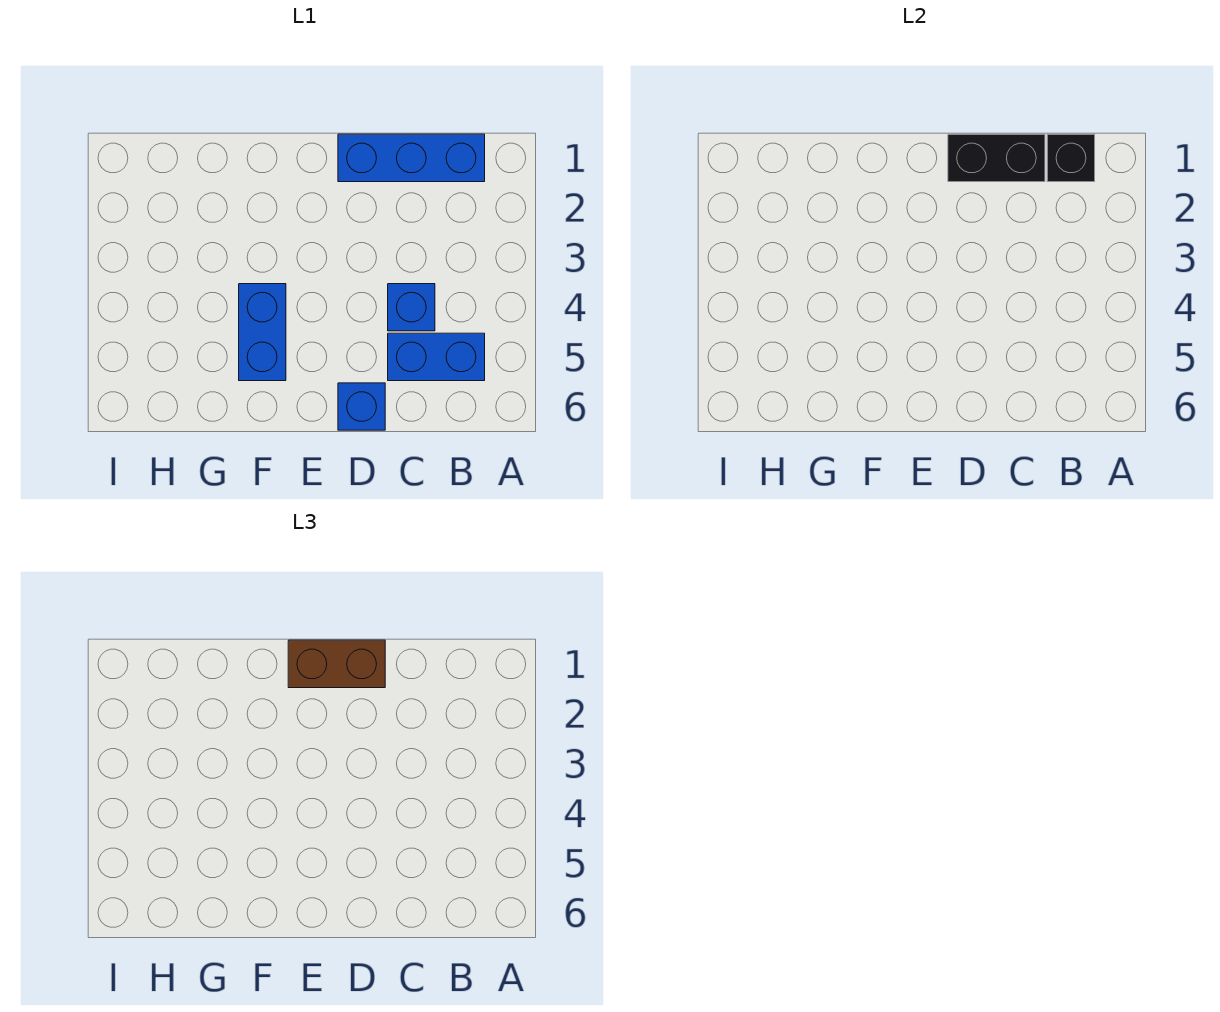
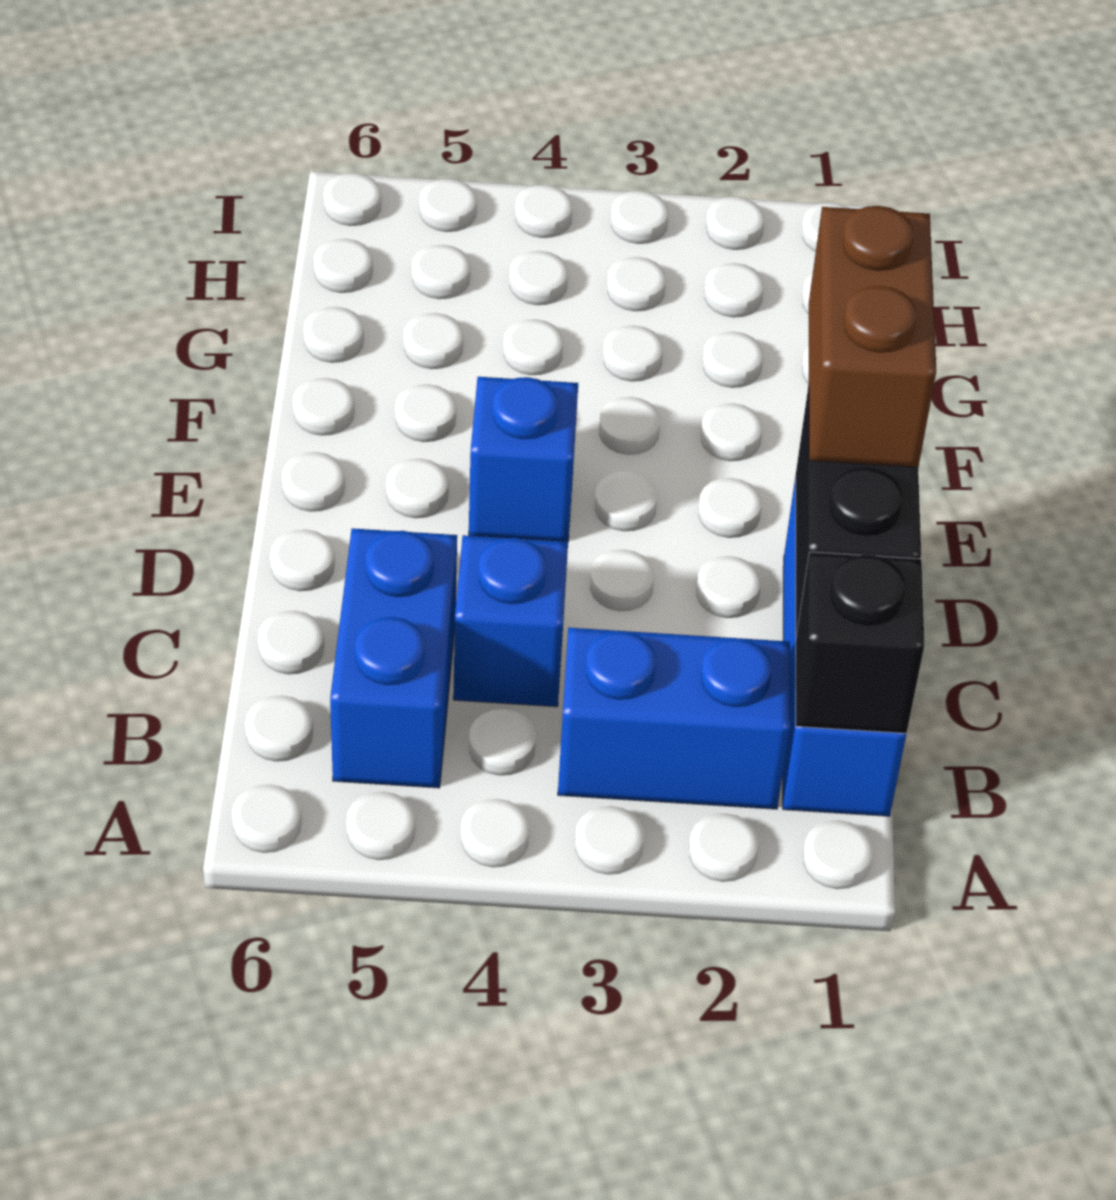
blue brick D6 level 1 -> blue brick E4 level 1
blue brick F4:F5 level 1 -> blue brick B2:B3 level 1

